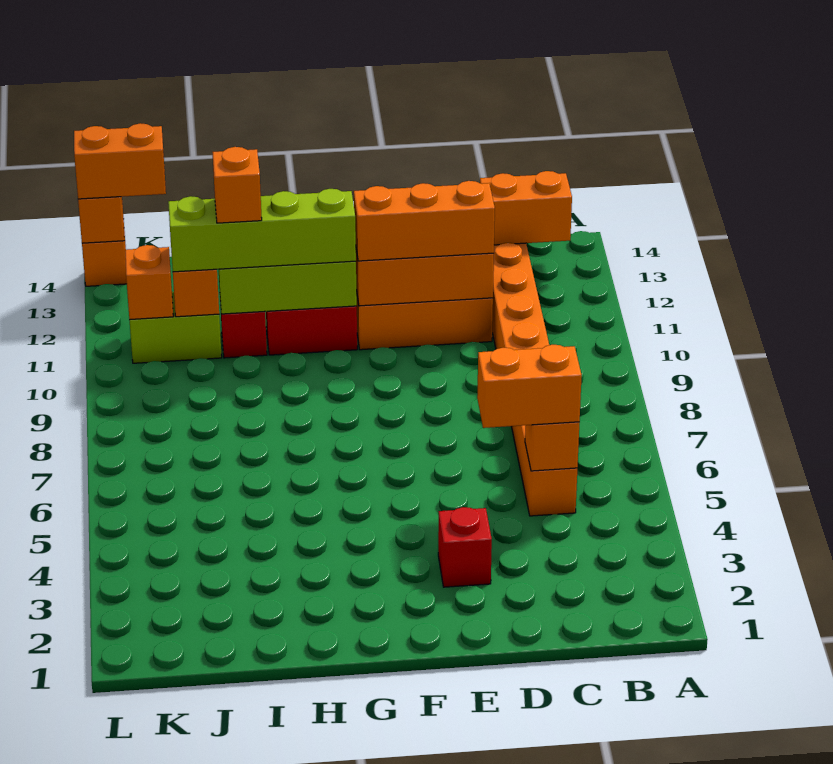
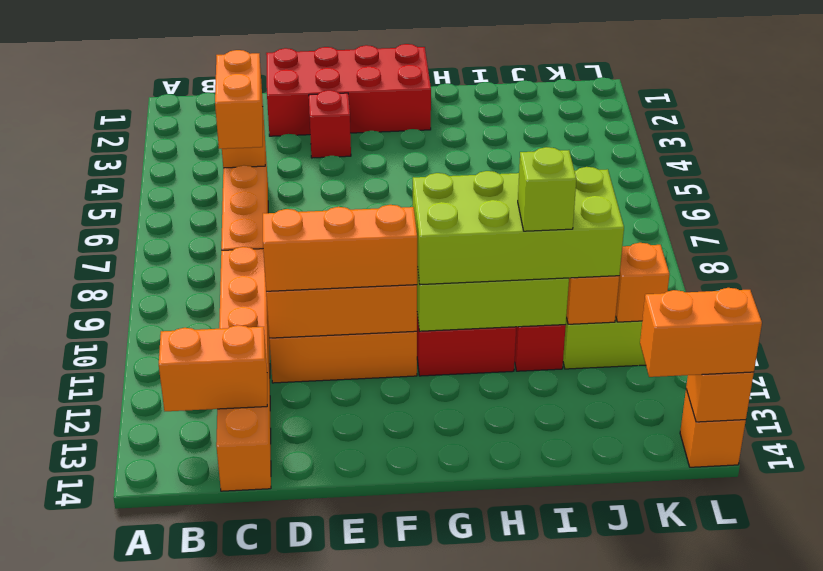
orange brick C5:D5 level 3 -> orange brick C5:C6 level 3
none -> red brick D1:G2 level 1
lime brick G11:J11 level 3 -> lime brick G10:J11 level 3
orange brick I11 level 4 -> lime brick I11 level 4

